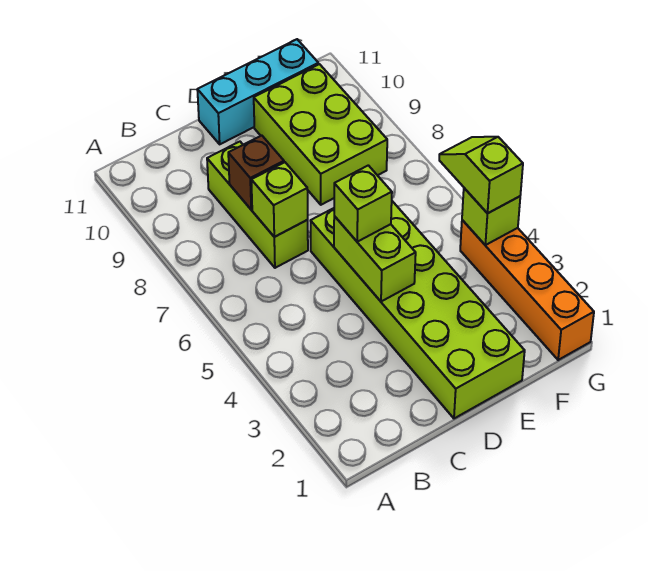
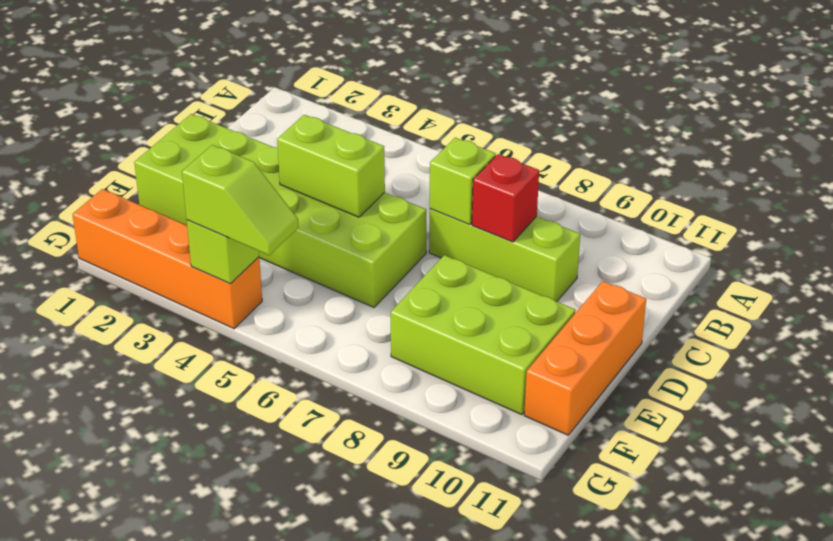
brown brick C8 level 2 -> red brick C8 level 2
lime brick D5 level 3 -> none
cyan brick D11:F11 level 1 -> orange brick D11:F11 level 1

